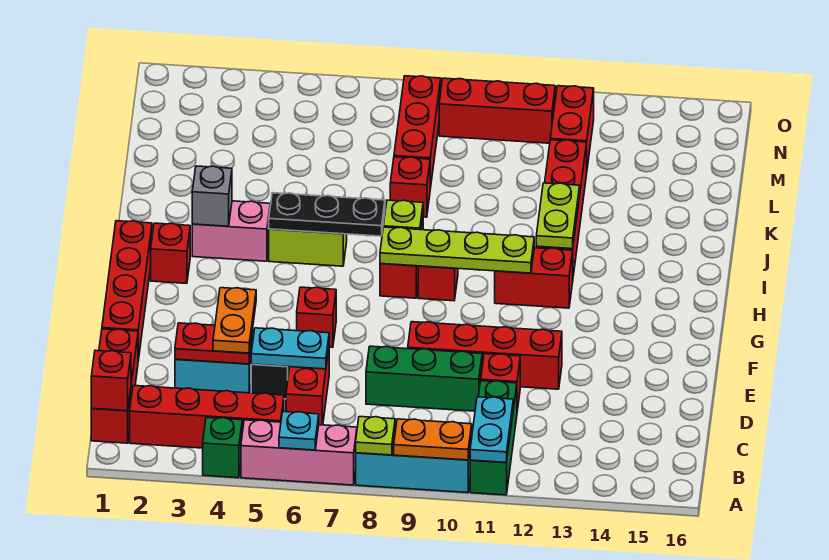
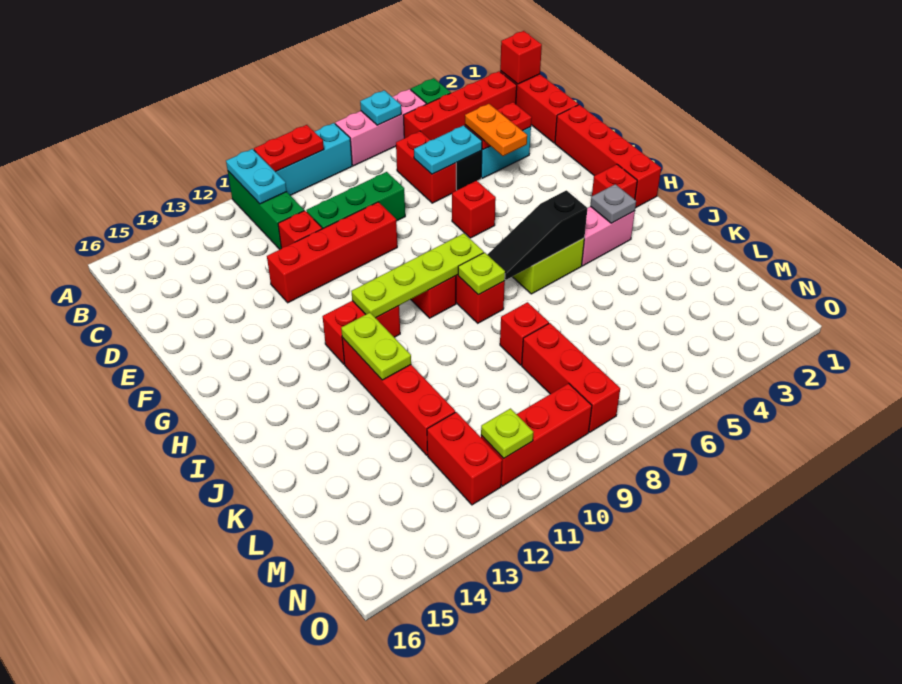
lime plate A8 level 2 -> lime plate N11 level 2
orange plate A9:A10 level 2 -> red plate A9:A10 level 2
grey brick I3 level 2 -> grey plate I3 level 2
black plate I5:I7 level 2 -> black slope I5:I7 level 2 top 5

